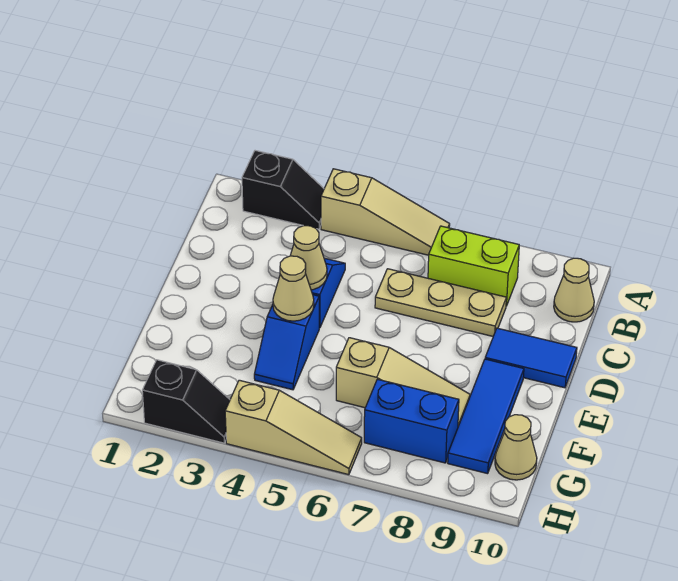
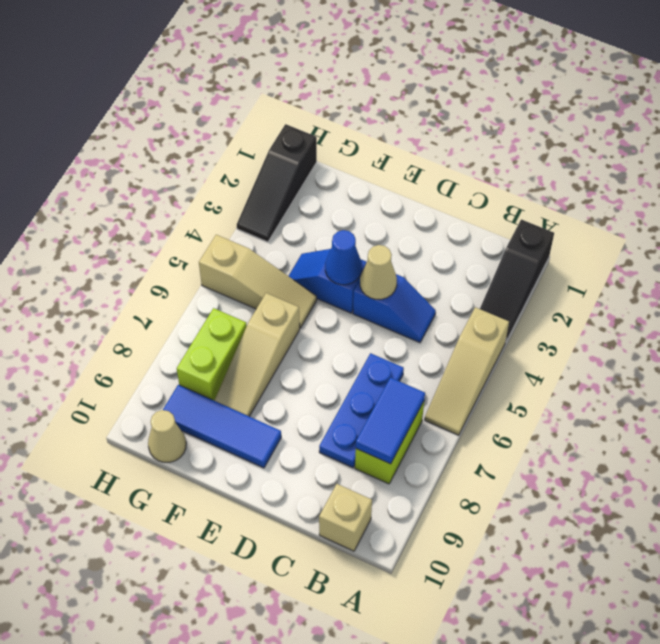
black slope A2:A3 level 1 top 2 -> black slope A1:A3 level 1 top 1
tan cone B10 level 1 -> tan brick B10 level 1
tan plate C6:C8 level 1 -> blue plate C6:C8 level 1
blue tile D9:D10 level 1 -> blue tile B7:B8 level 2
tan cone E4 level 2 -> blue cone E4 level 2
blue brick G7:G8 level 1 -> lime brick G7:G8 level 1
black slope H2:H3 level 1 top 2 -> black slope H1:H3 level 1 top 1
tan slope H4:H6 level 1 top 4 -> tan slope F5:H5 level 1 top H

